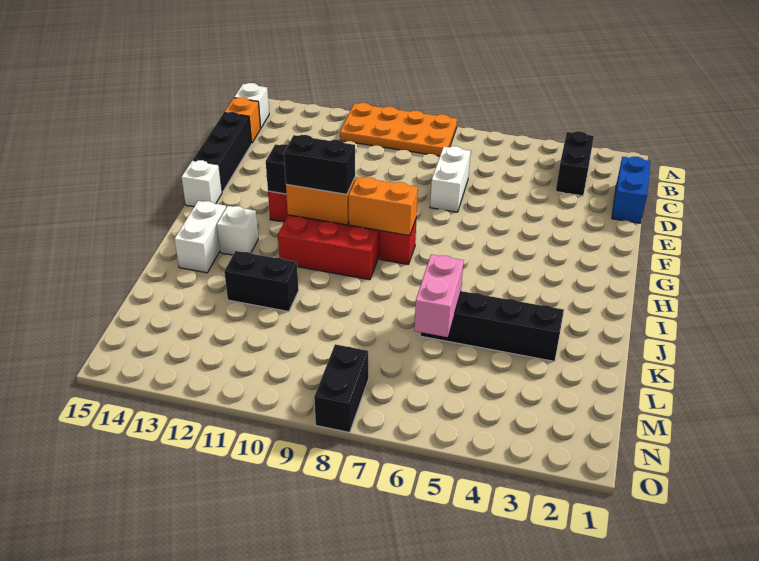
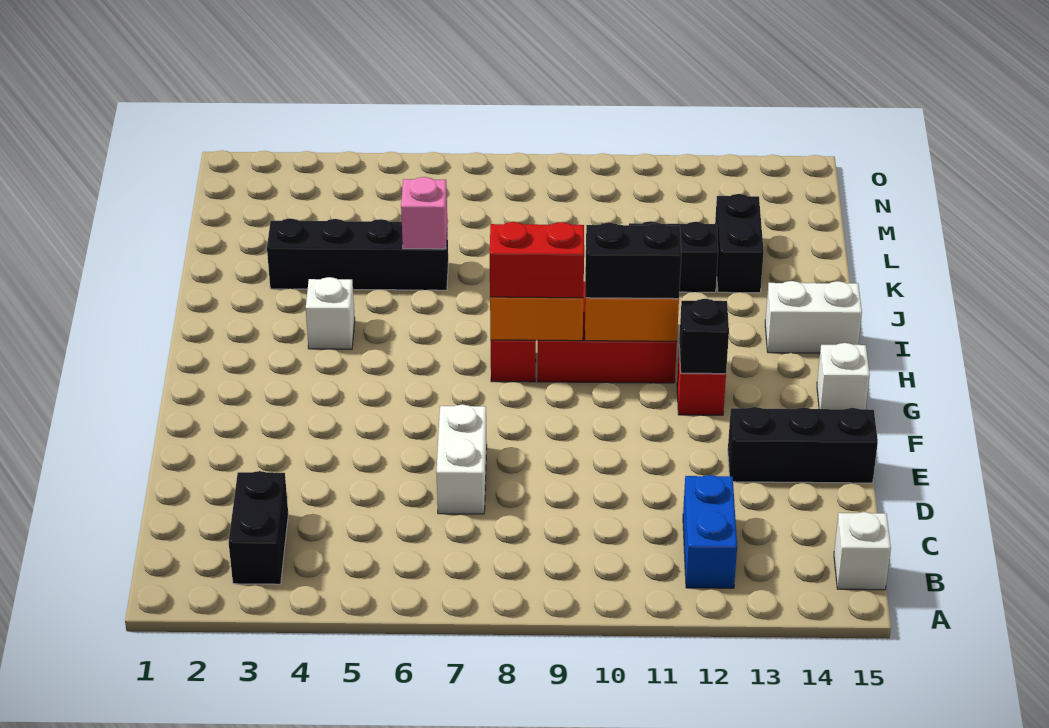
orange plate A8:B11 level 1 -> none
blue brick C1:D1 level 1 -> blue brick B12:C12 level 1
orange brick C15 level 1 -> none
black brick D15:F15 level 1 -> black brick E13:E15 level 1
none -> red brick H8:H9 level 3
white brick I13 level 1 -> white brick I4 level 1
white brick I14:J14 level 1 -> white brick I14:I15 level 1
pink brick K6:L6 level 2 -> pink brick K6 level 2
black brick N8:O8 level 1 -> black brick K13:L13 level 1

